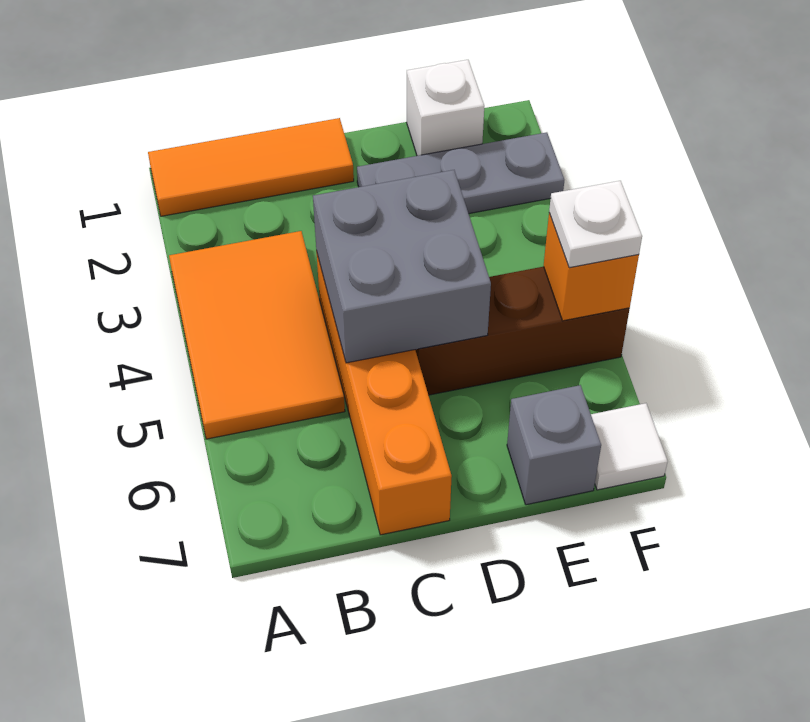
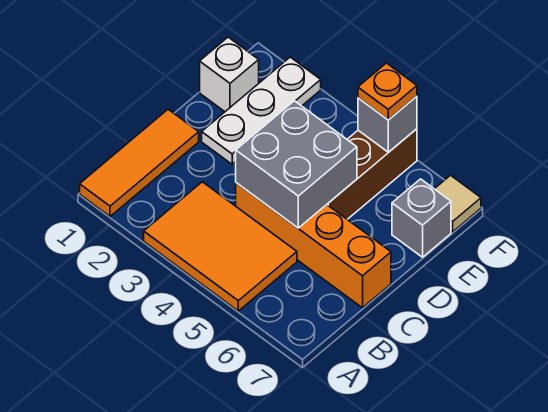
grey plate D2:F2 level 1 -> white plate D2:F2 level 1
orange brick F5 level 2 -> grey brick F5 level 2
white plate F5 level 3 -> orange plate F5 level 3
white tile F7 level 1 -> tan tile F7 level 1

